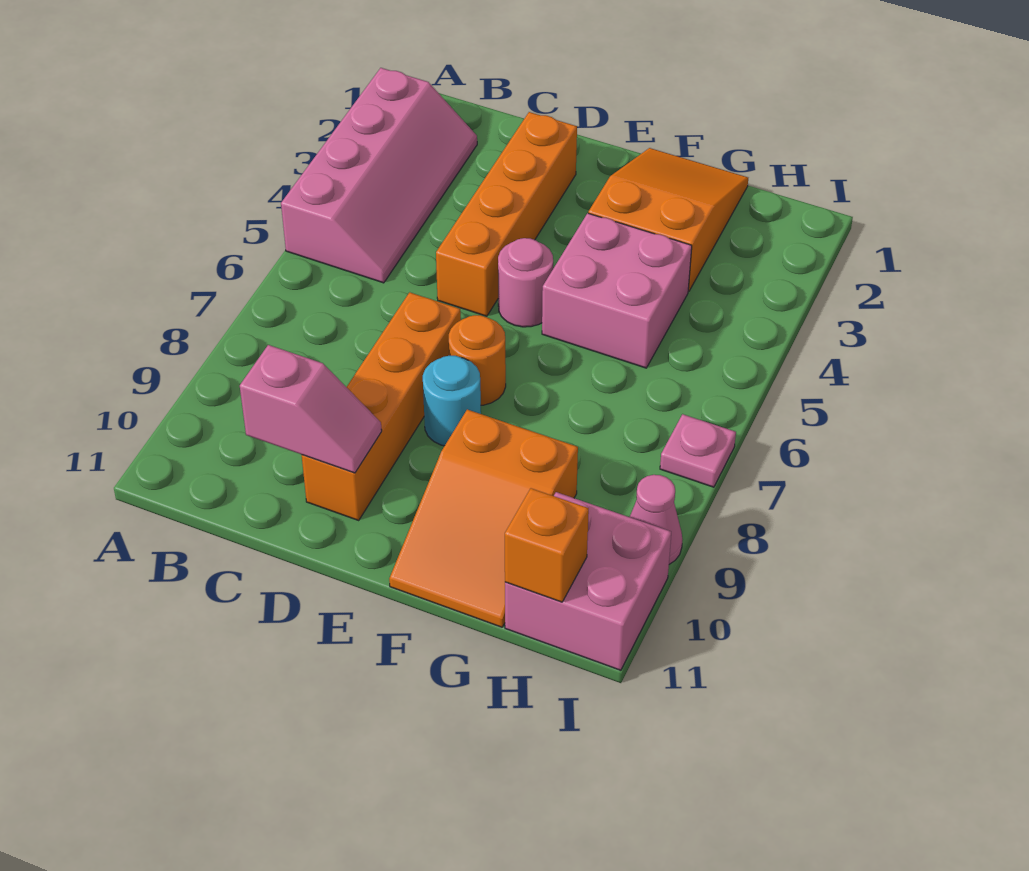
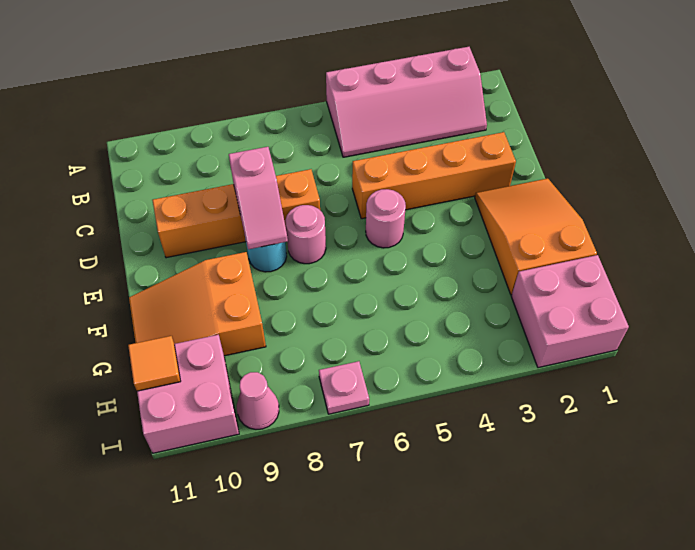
pink slope C10:D10 level 2 top C -> pink slope D8:E8 level 2 top D
orange round brick E7 level 1 -> pink round brick E7 level 1
orange slope F1:G3 level 1 top 3 -> orange slope E1:G2 level 1 top G
pink brick F4:G5 level 1 -> pink brick H1:I2 level 1
orange brick H11 level 2 -> orange tile H11 level 2

